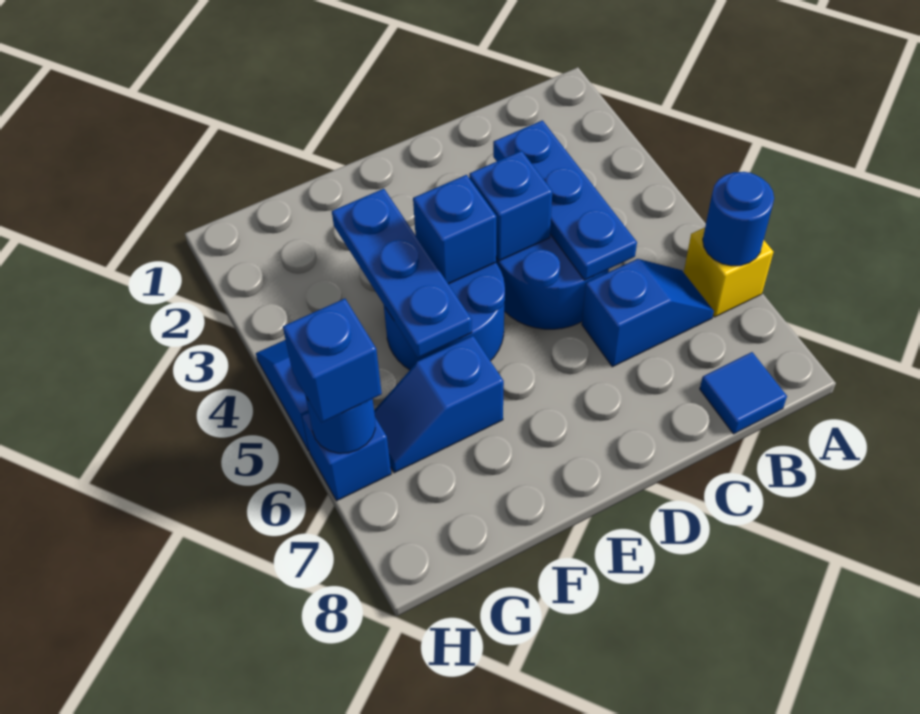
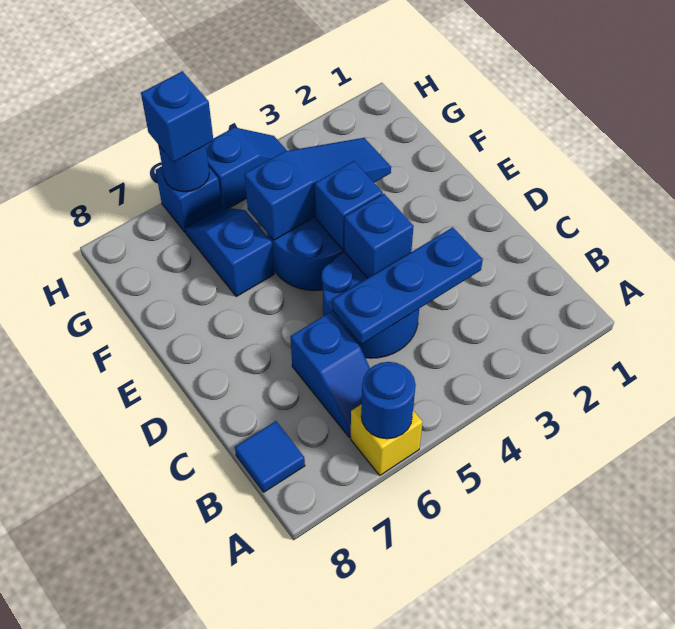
blue plate F3:F5 level 2 -> blue slope F3:F5 level 2 top 5

